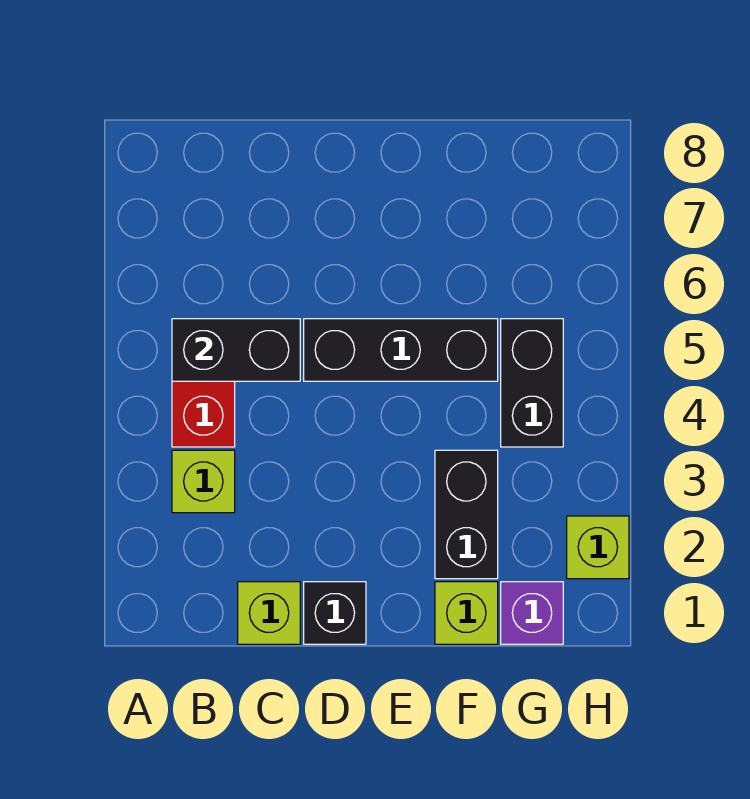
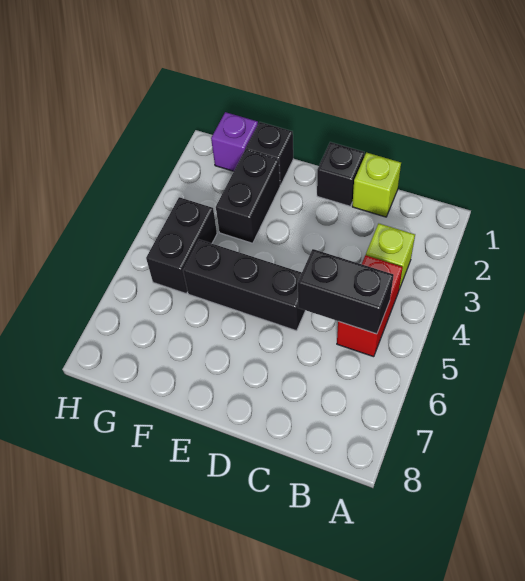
lime brick F1 level 1 -> black brick F1 level 1
lime brick H2 level 1 -> none

